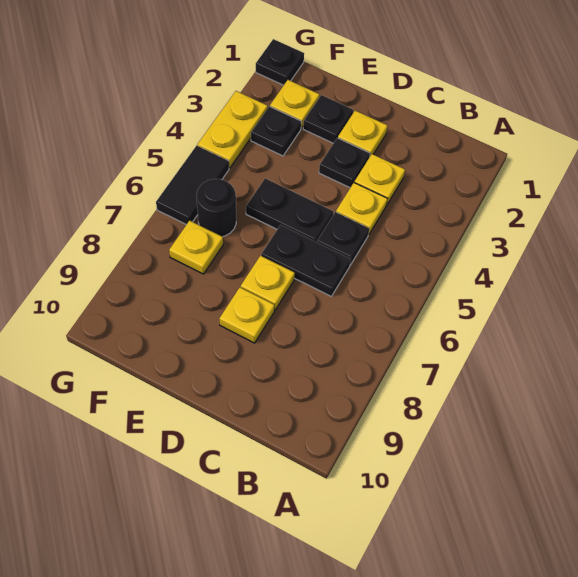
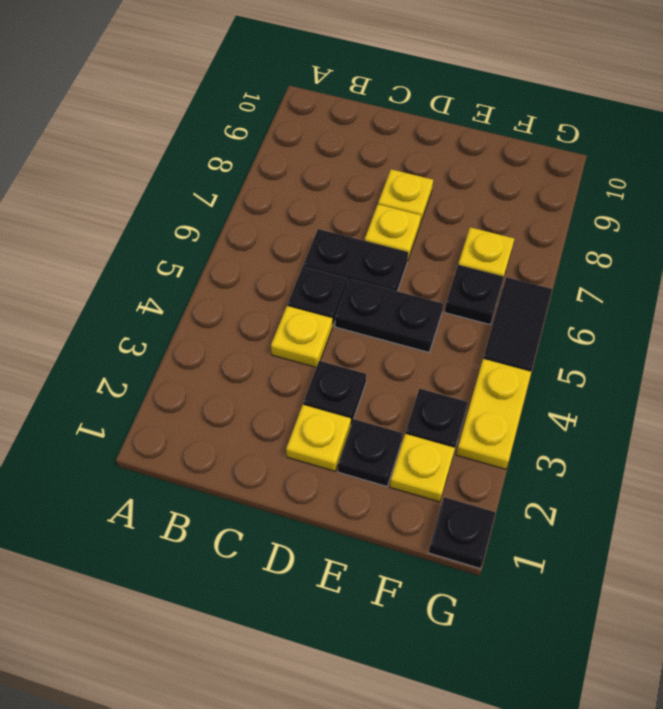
yellow plate C3 level 1 -> none
black round brick F6 level 1 -> black plate F6 level 1

